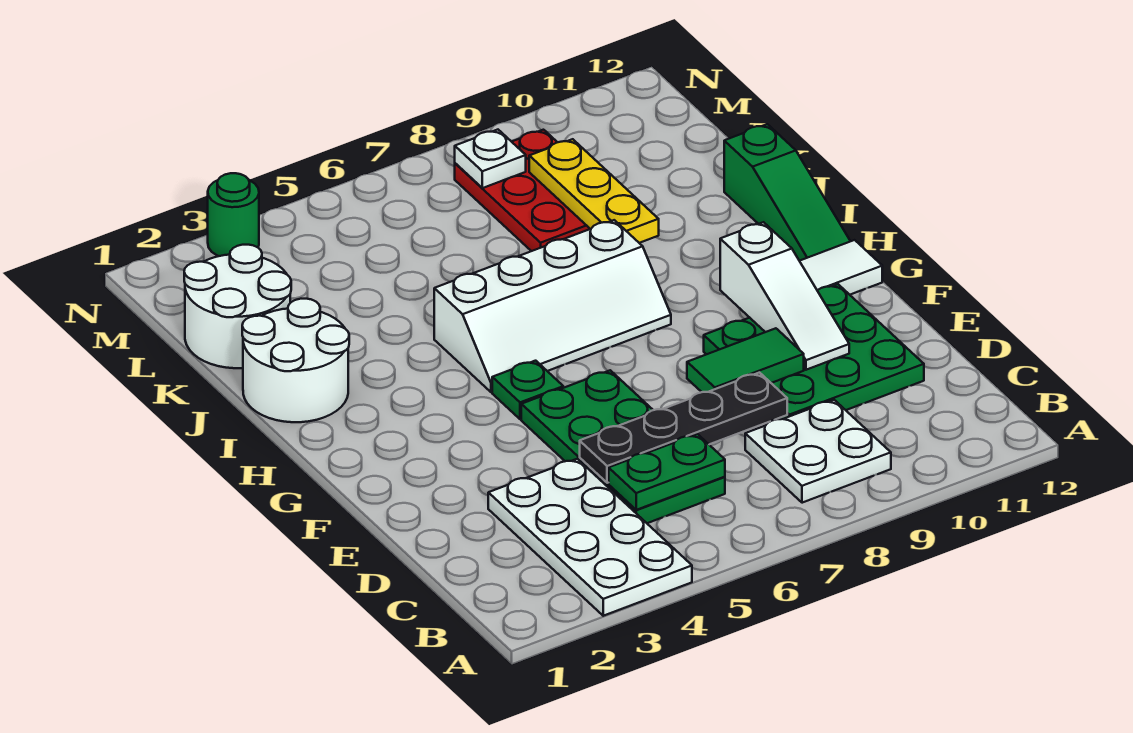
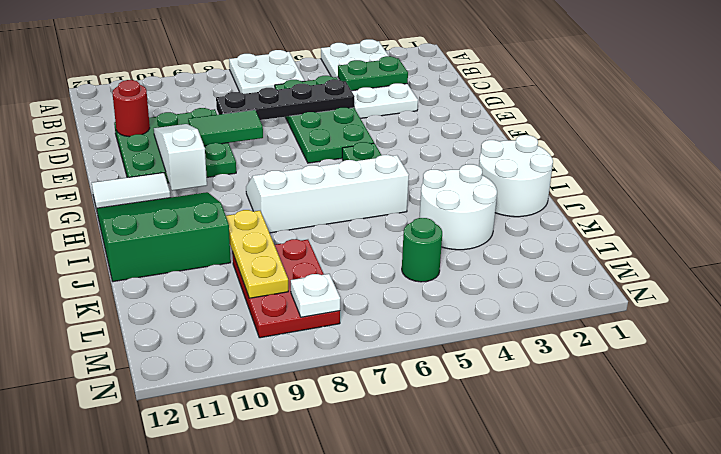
white plate B8:C9 level 1 -> white plate A6:B7 level 1
green plate C5:C6 level 2 -> green plate C3:C4 level 2
none -> red round brick D11 level 2
green slope H12:J12 level 1 top J -> green slope H10:J12 level 1 top J
white round brick K1:L2 level 1 -> white round brick J3:K4 level 1
green round brick N3 level 1 -> green round brick L5 level 1

